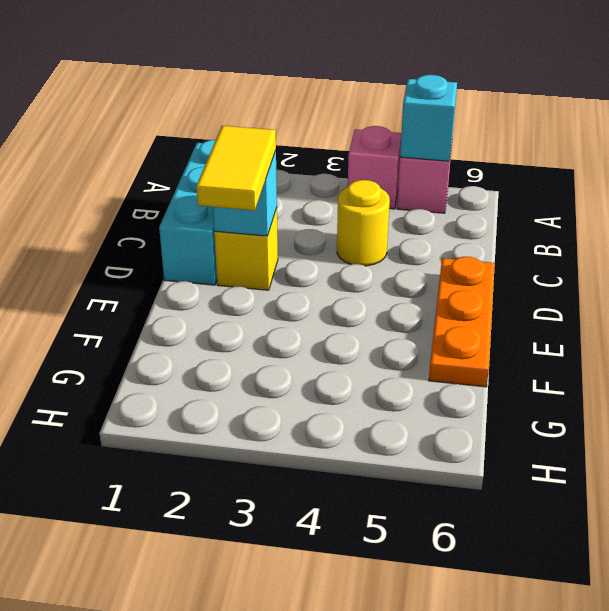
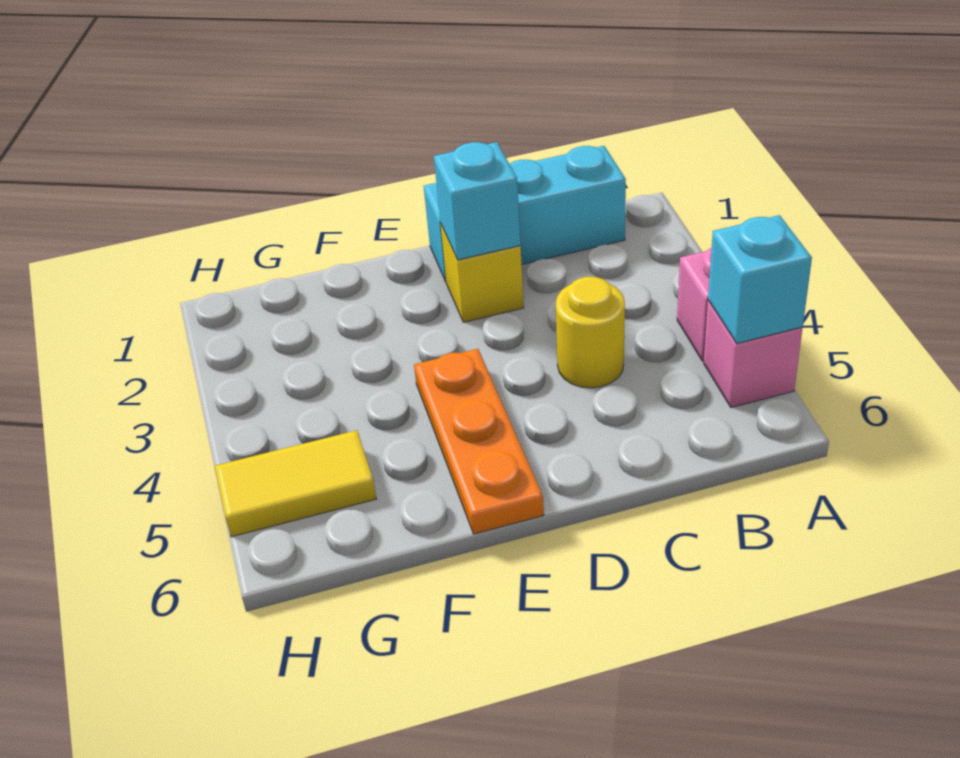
yellow tile D2:E2 level 3 -> yellow tile G5:H5 level 1
orange plate D6:F6 level 1 -> orange plate E4:E6 level 1

